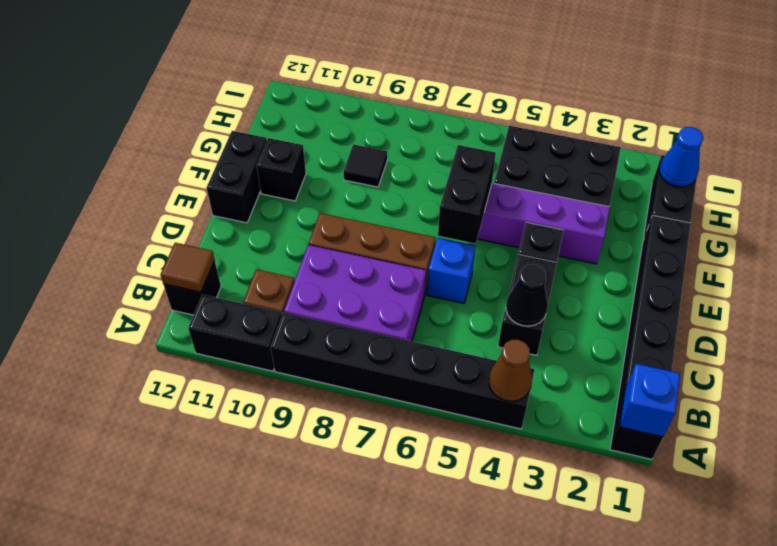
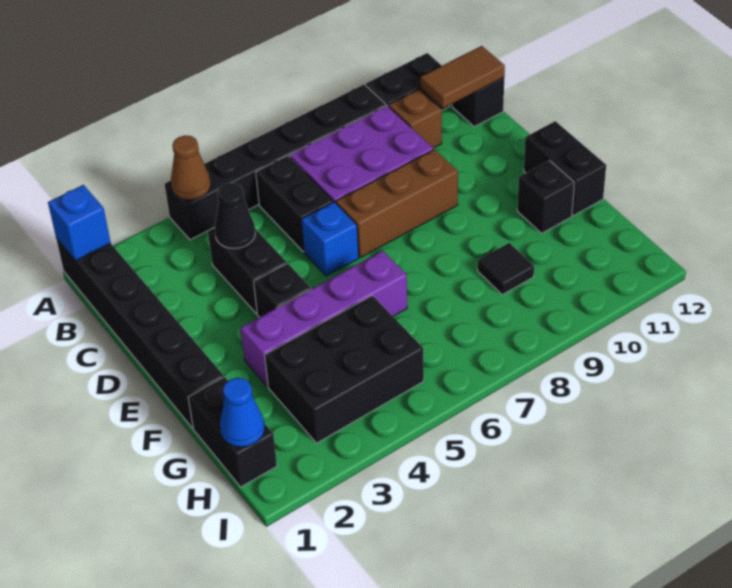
brown tile B12 level 2 -> brown tile B11:B12 level 2
black brick E6:F6 level 2 -> black brick B6:C6 level 1

